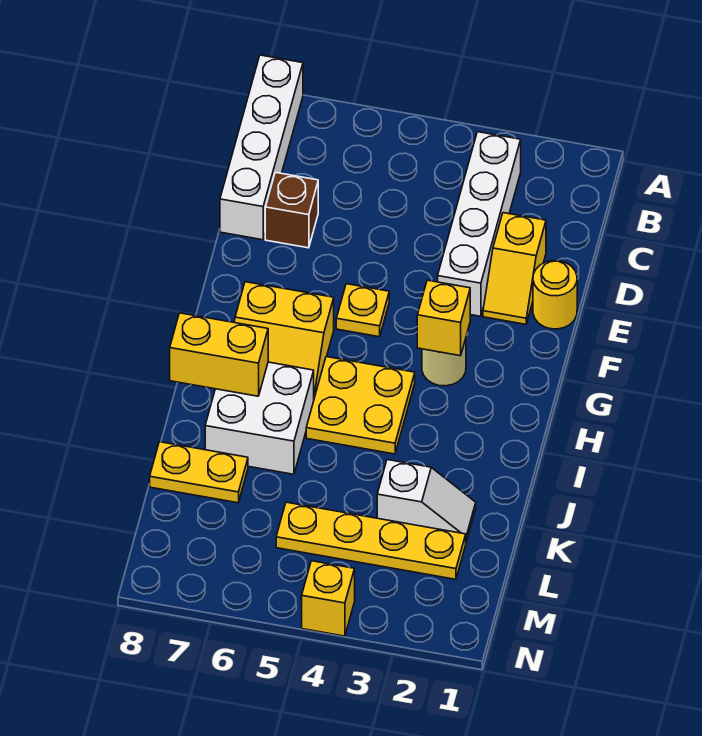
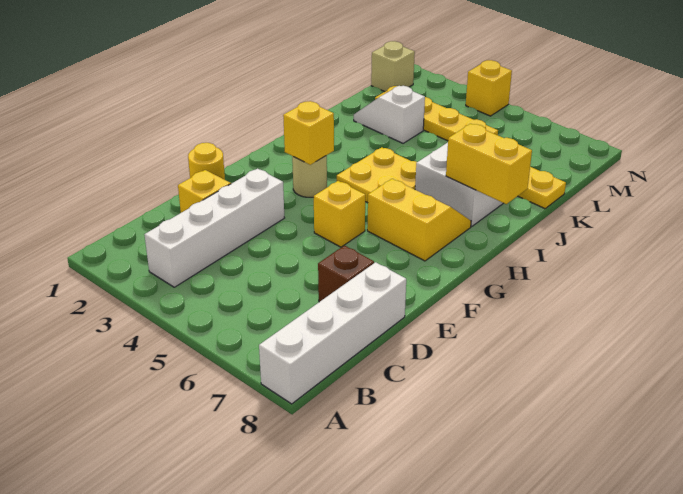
yellow plate F5 level 1 -> yellow brick F5 level 1
none -> tan brick M1 level 1

